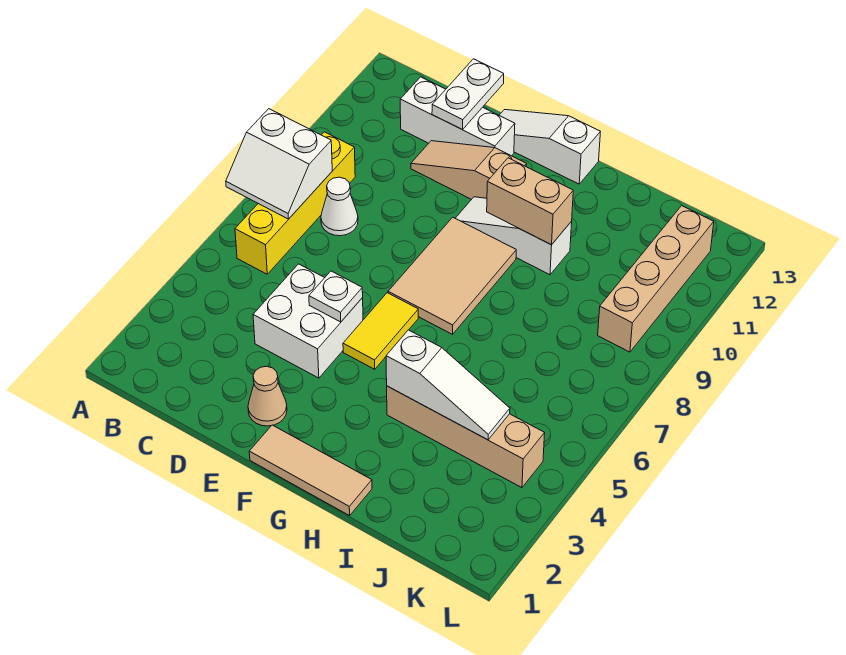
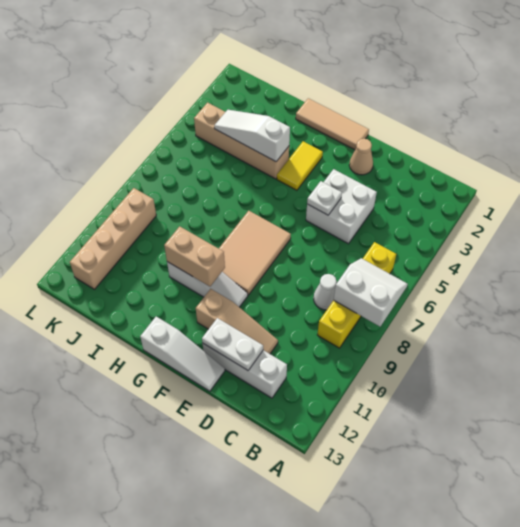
white plate D12:D13 level 2 -> white plate D12:E12 level 2
yellow tile F5:F6 level 1 -> yellow tile G3:G4 level 1

